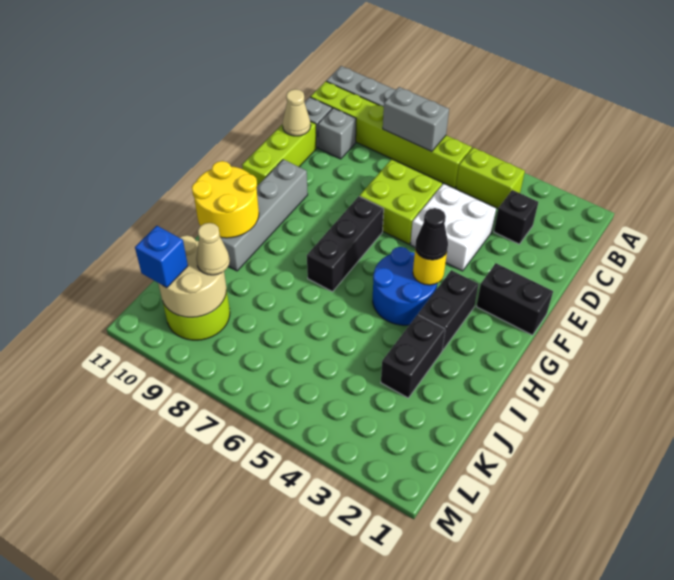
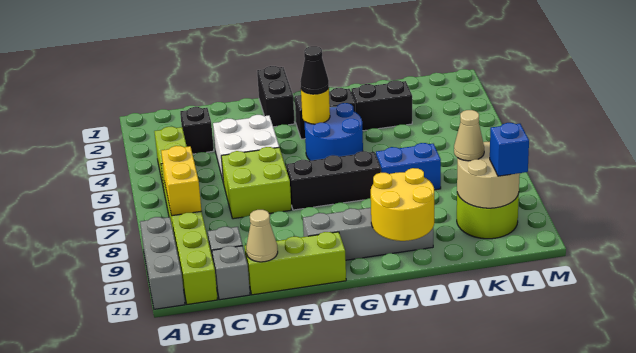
grey brick B7:B8 level 2 -> yellow brick B7:B8 level 2
none -> blue brick I7:J7 level 1

